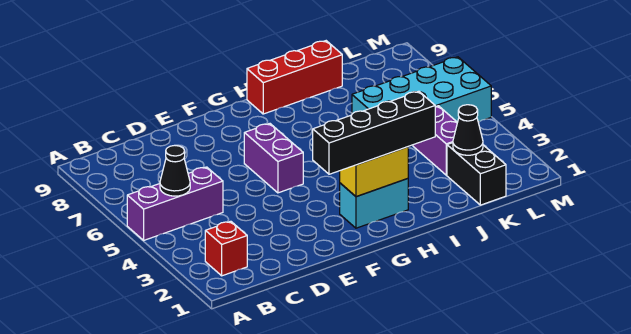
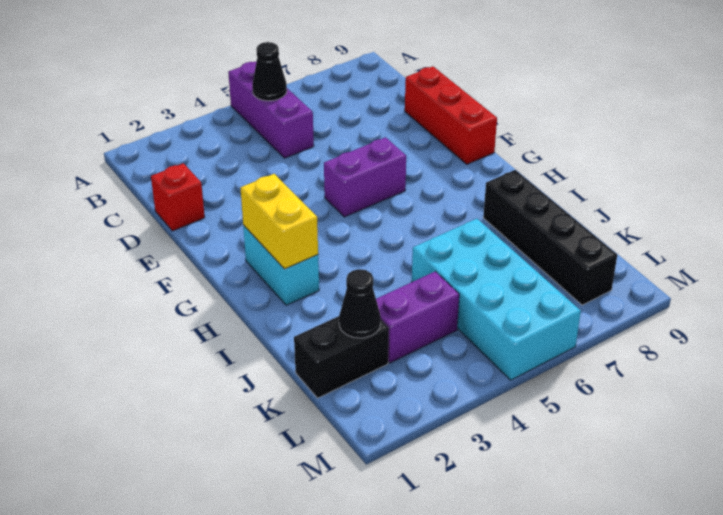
red brick B2 level 1 -> red brick D1 level 1
black brick F2:I2 level 3 -> black brick I8:L8 level 1
red brick H9:J9 level 1 -> red brick D9:F9 level 1

